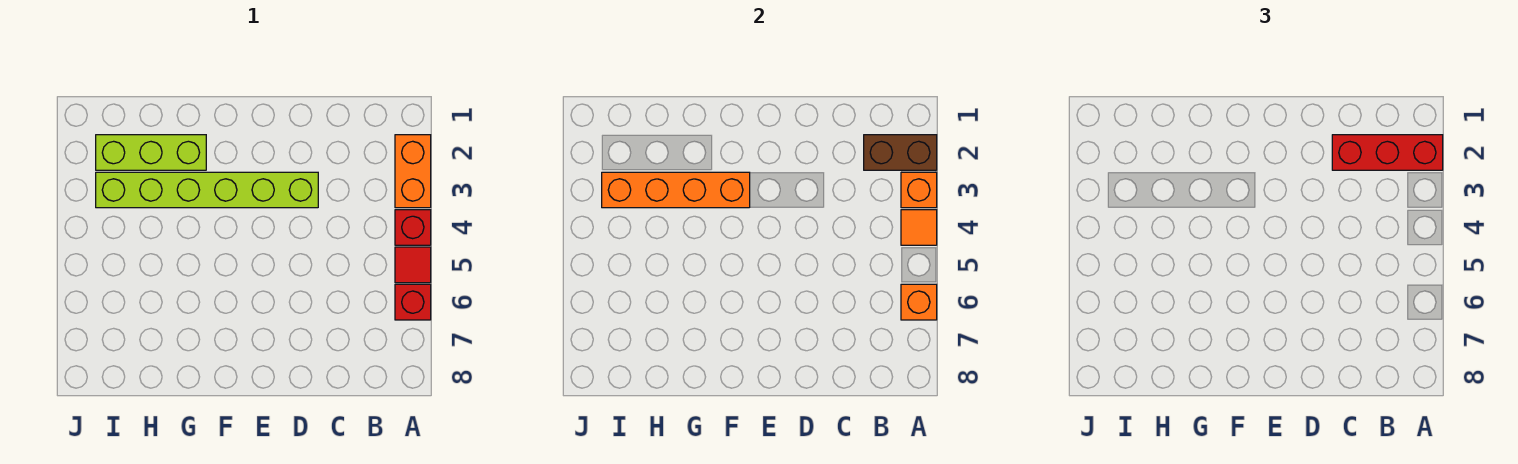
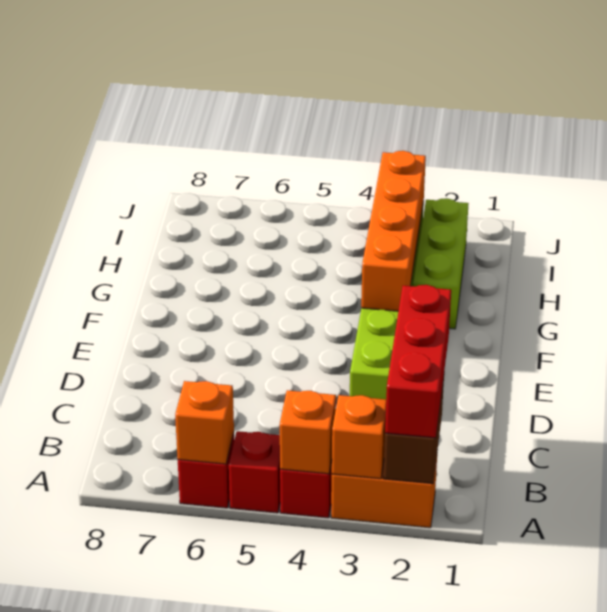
orange tile A4 level 2 -> orange brick A4 level 2
red tile A5 level 1 -> red brick A5 level 1

